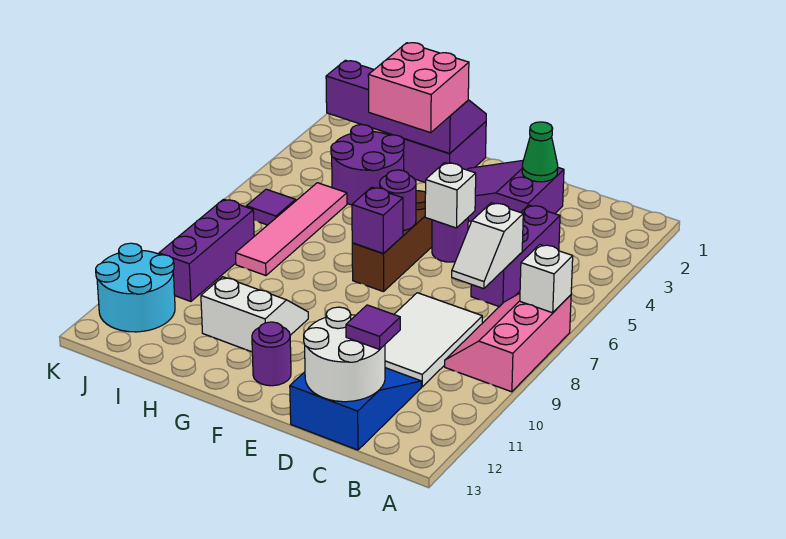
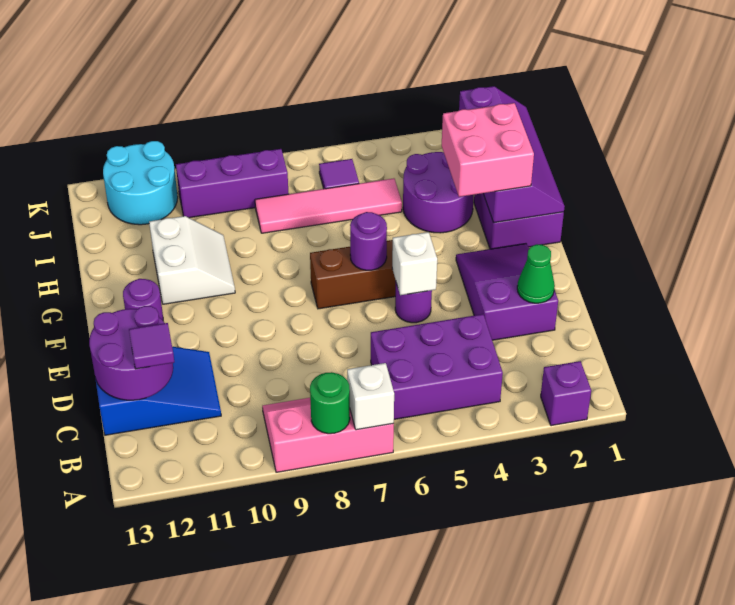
none -> green round brick A8 level 2
purple brick C4:C6 level 1 -> purple brick B4:C6 level 1
white slope C6:C7 level 2 top 6 -> none
white tile C8:D10 level 1 -> none
white round brick C12:D13 level 2 -> purple round brick C12:D13 level 2
purple brick F7 level 2 -> purple brick A2 level 1

